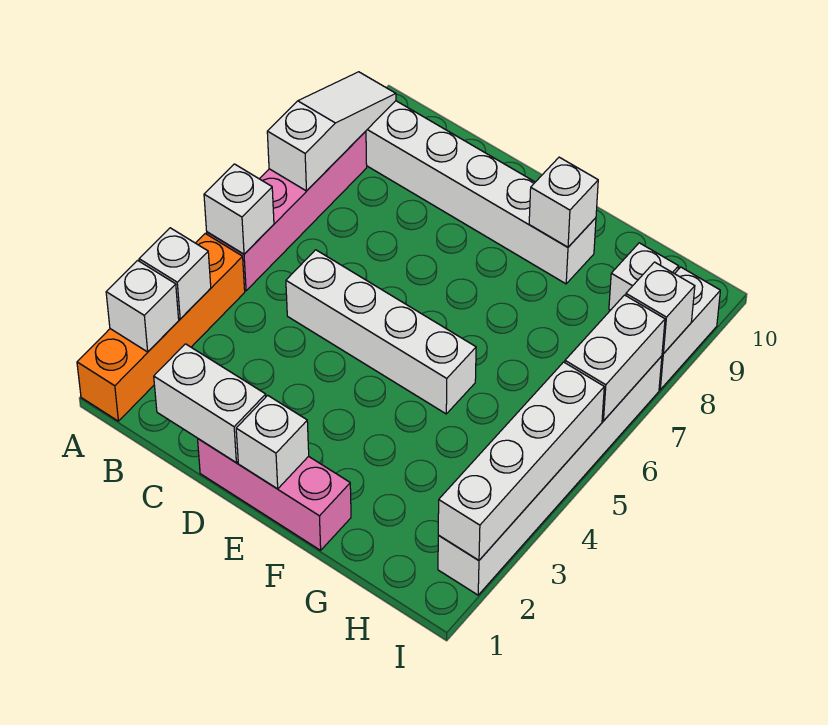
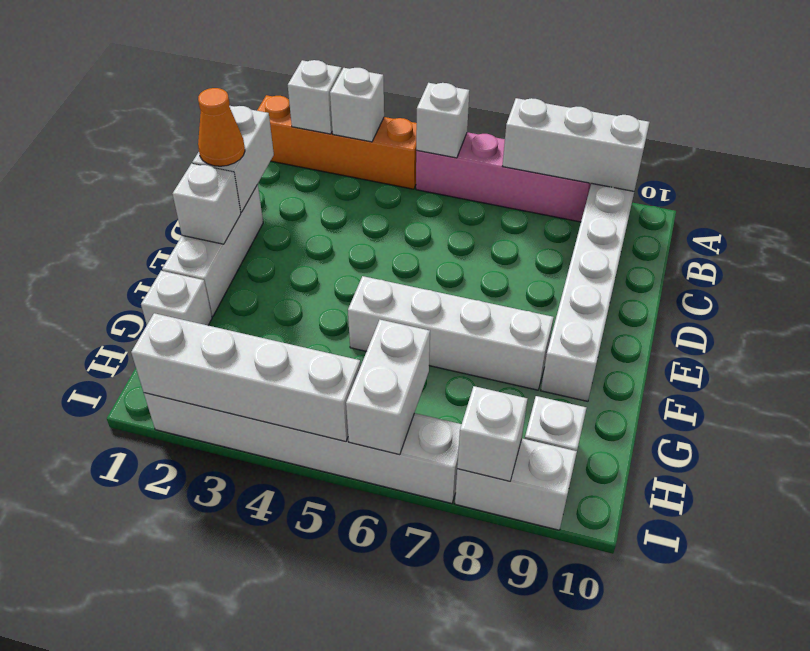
white slope A7:A9 level 2 top 7 -> white brick A7:A9 level 2
white brick C5:F5 level 1 -> white brick F5:F8 level 1
pink brick D1:F1 level 1 -> white brick D1:F1 level 1
none -> orange cone D1 level 3
white brick F9 level 2 -> white brick G1 level 1
white brick I6:I7 level 2 -> white brick H6:I6 level 2

